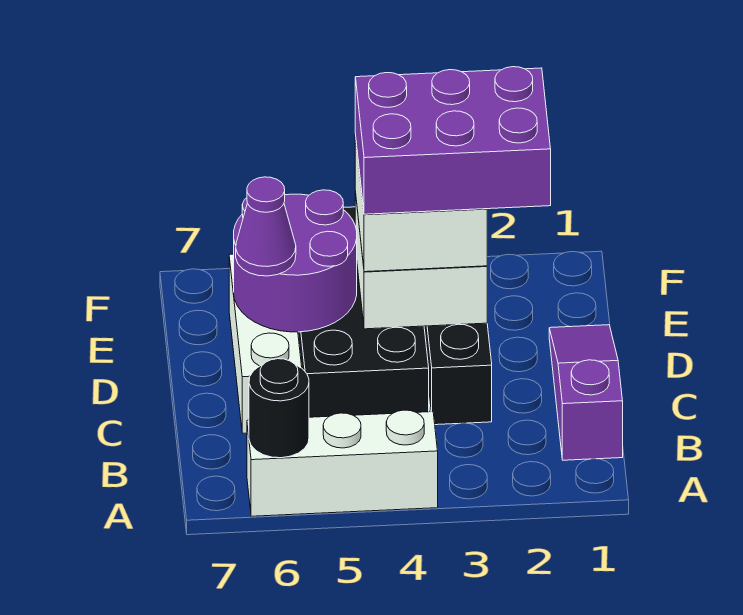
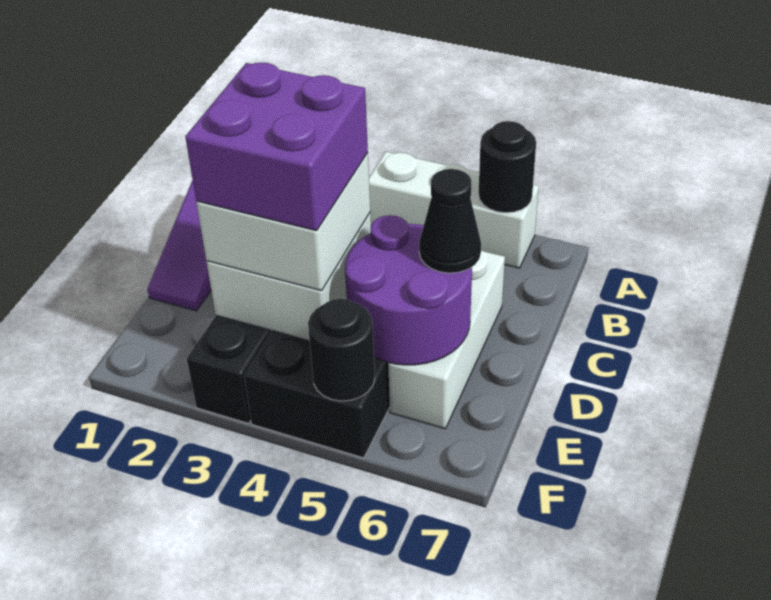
purple brick D2:E4 level 4 -> purple brick D3:E4 level 4
purple cone D6 level 3 -> black cone D6 level 3
none -> black round brick F5 level 2

